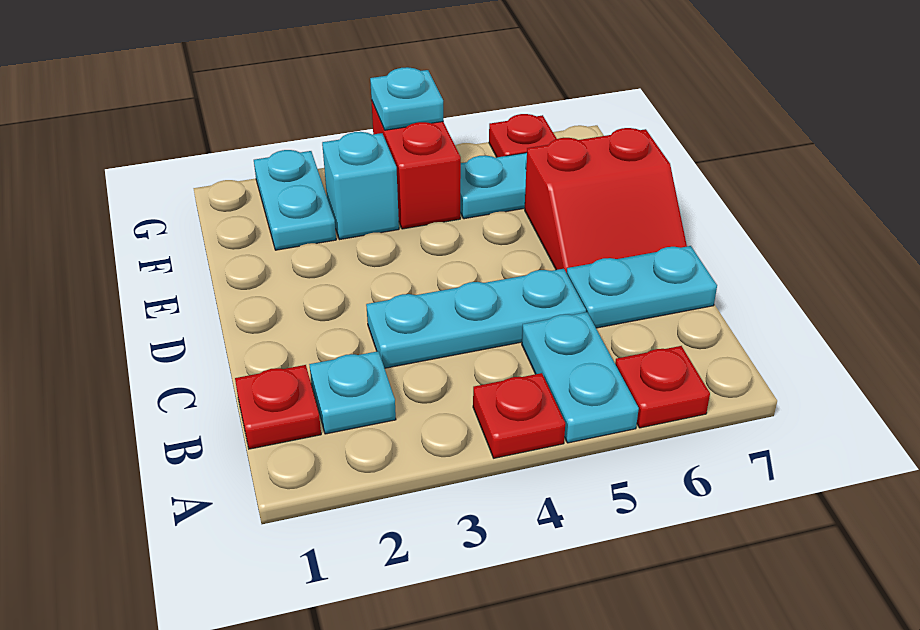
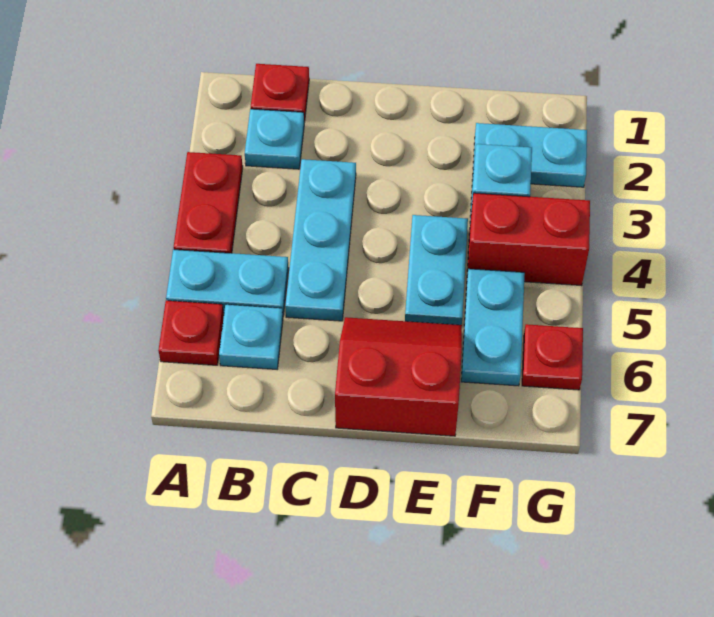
red plate A4 level 1 -> red plate A3:A4 level 1
cyan plate C6:C7 level 1 -> cyan plate E4:E5 level 1
red slope D6:E7 level 1 top E -> red slope D6:E7 level 1 top 7
cyan plate G4 level 2 -> cyan plate B6 level 1

